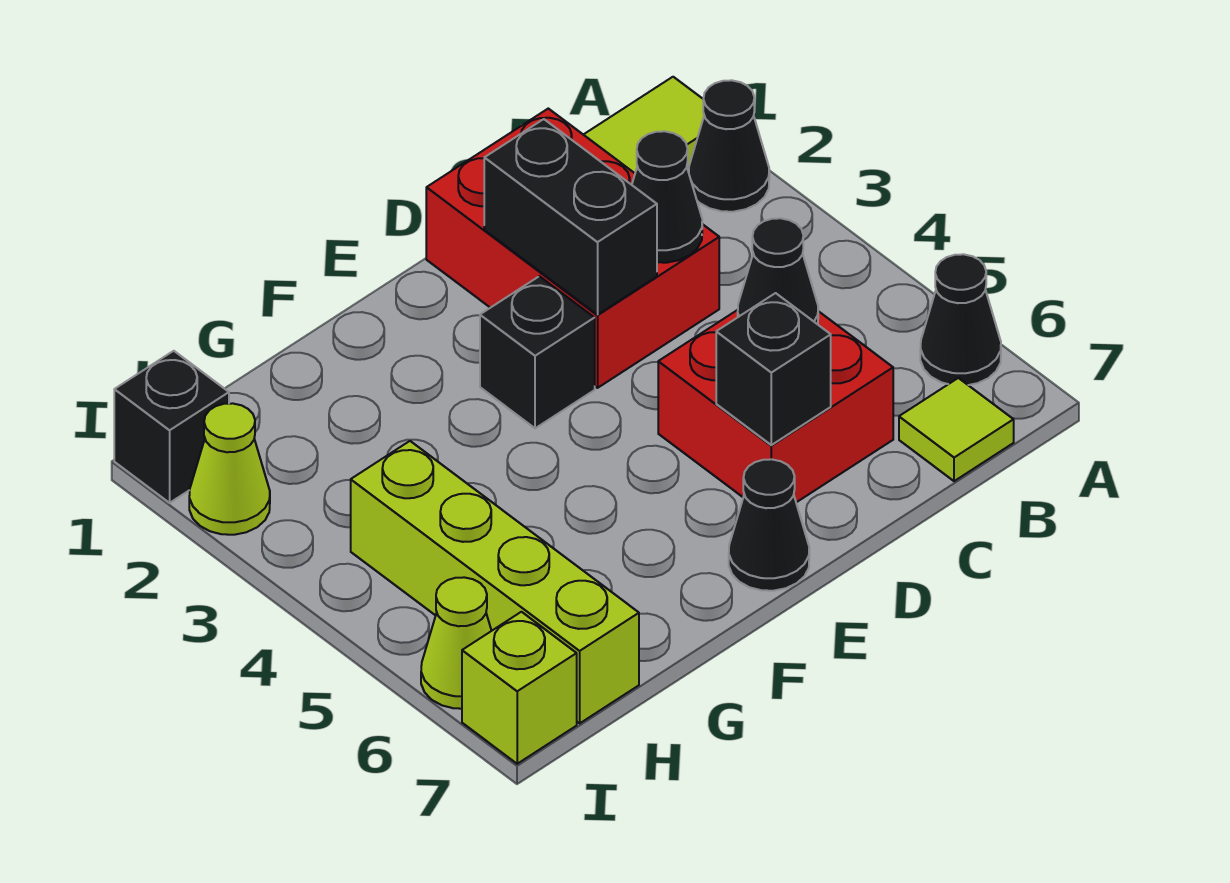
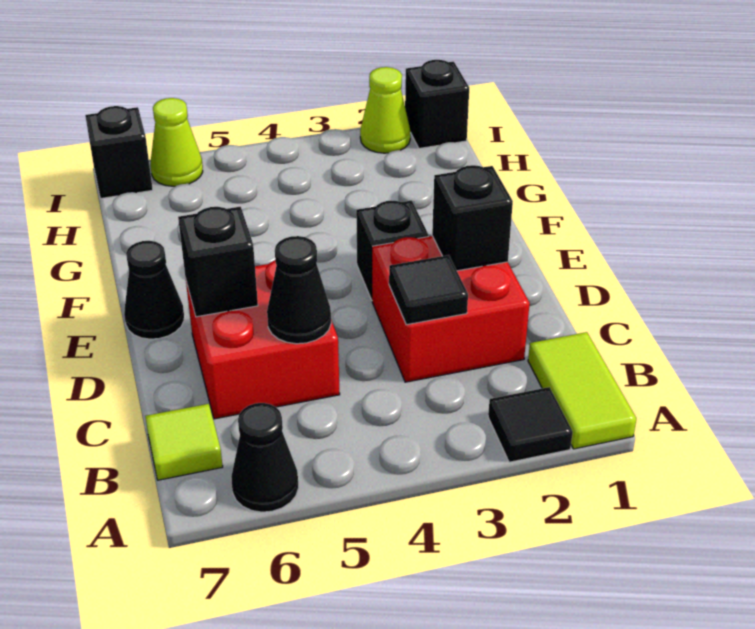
black cone A2 level 1 -> black tile A2 level 1
red brick C1:D3 level 1 -> red brick C2:D3 level 1
black cone C3 level 2 -> black tile C3 level 2
black brick D2:D3 level 2 -> black brick D2 level 2
lime brick H4:H7 level 1 -> none
lime brick I7 level 1 -> black brick I7 level 1

